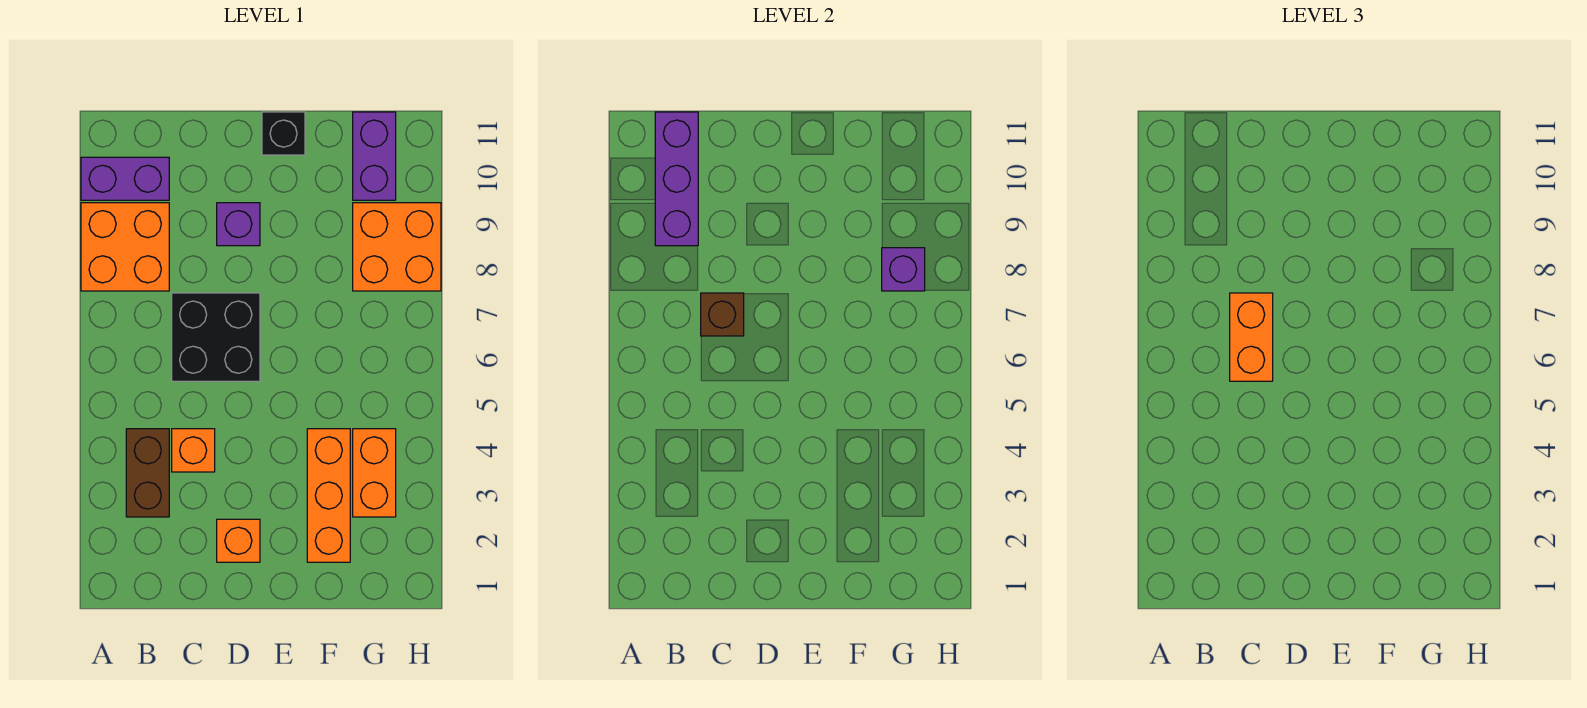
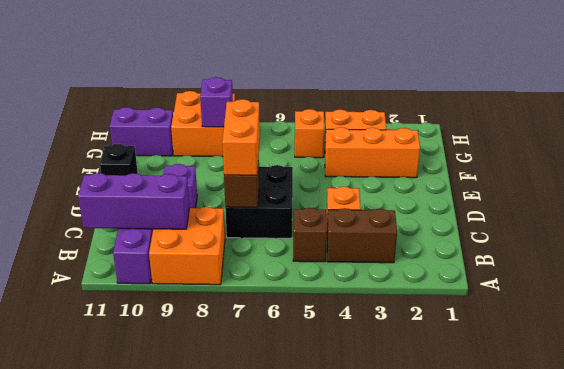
none -> brown brick B5 level 1
orange brick C6:C7 level 3 -> orange brick C7:D7 level 3
orange brick D2 level 1 -> orange brick G5 level 1

